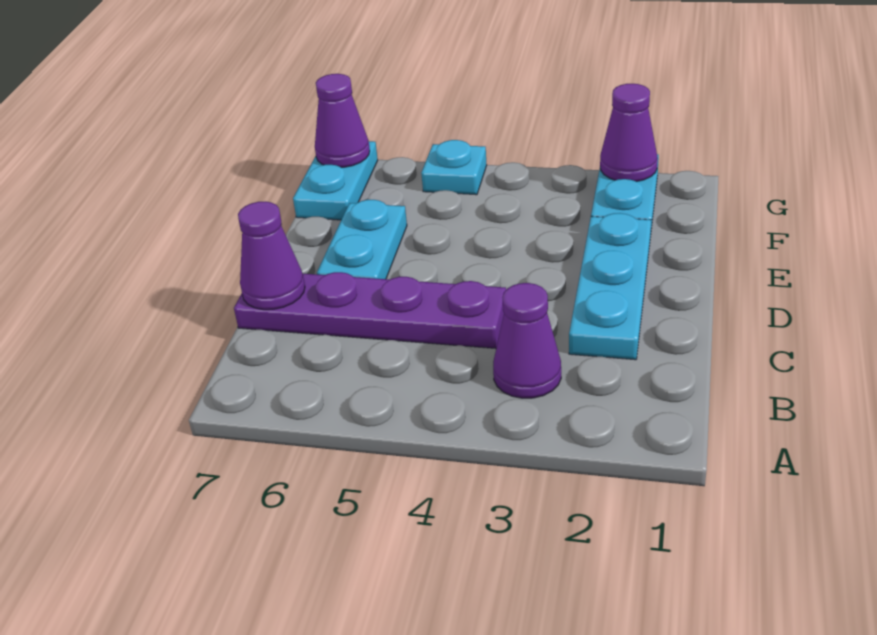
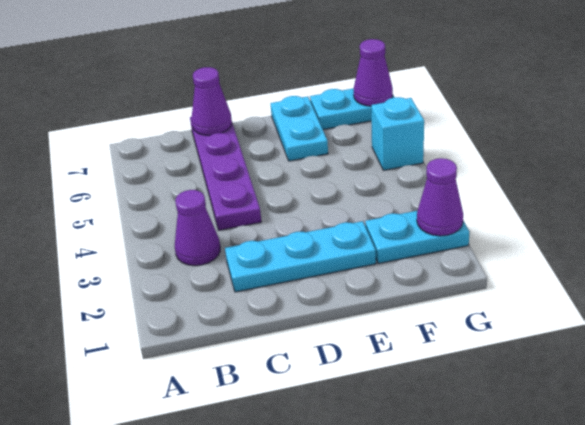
cyan plate D6:E6 level 1 -> cyan plate E6:E7 level 1
cyan plate G5 level 1 -> cyan brick G5 level 1

